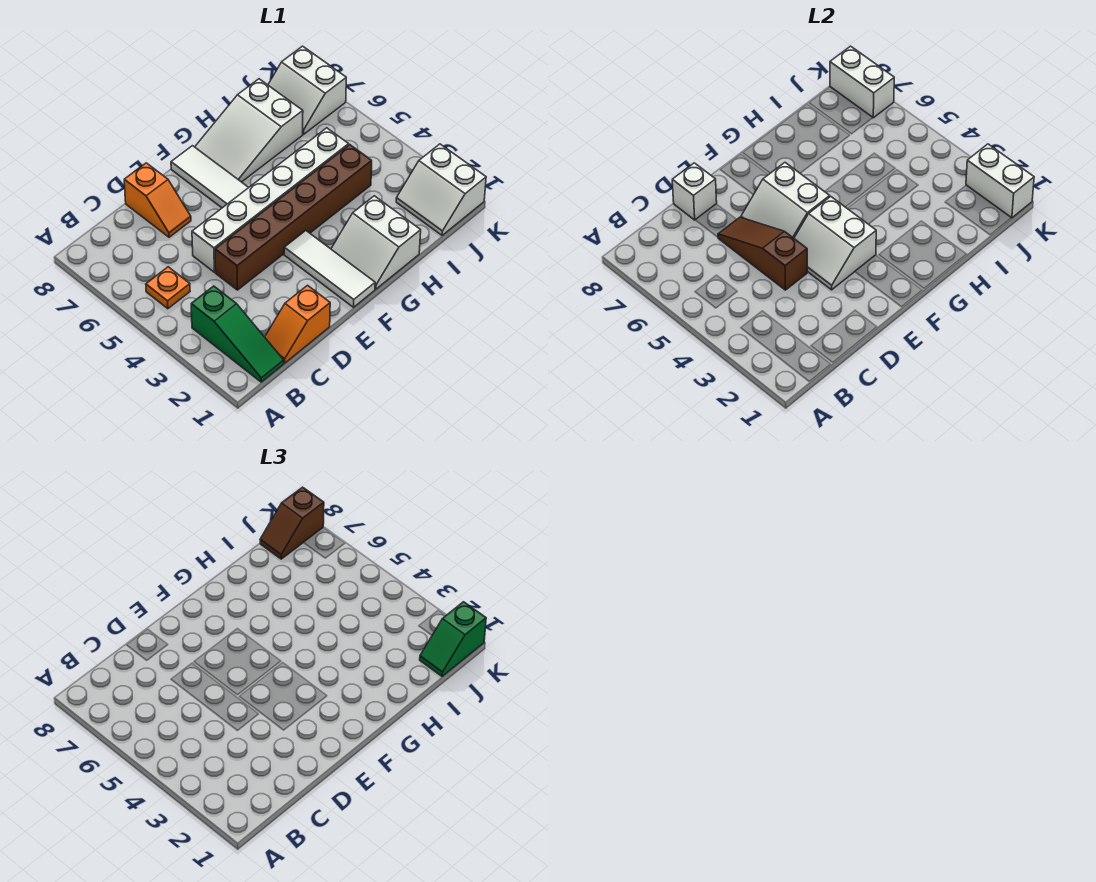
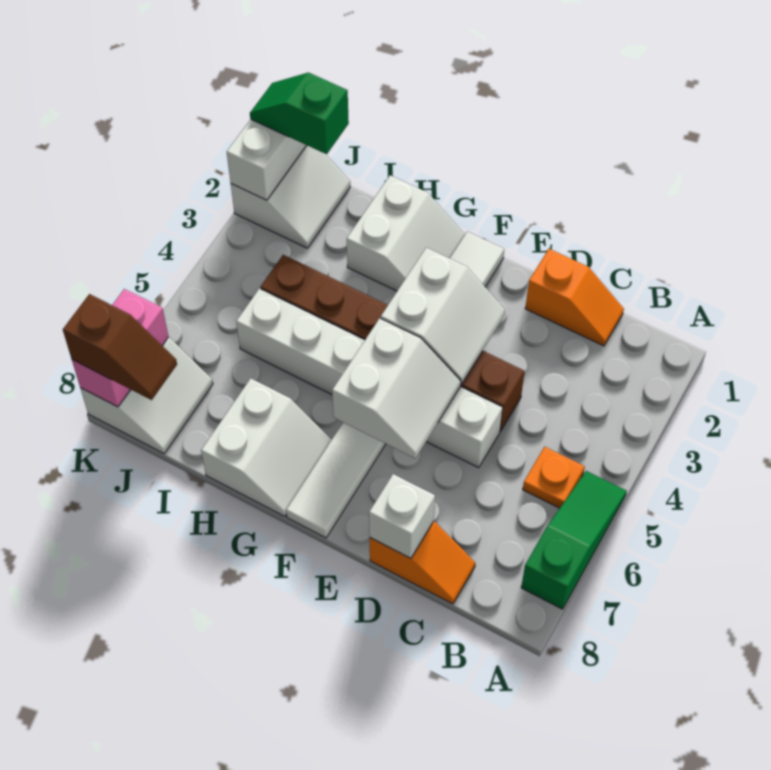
green slope B1:B3 level 1 top 3 -> green slope A5:A7 level 1 top 7
brown slope D4:D6 level 2 top 4 -> none
orange slope D7:D8 level 1 top 8 -> orange slope C8:D8 level 1 top D
white slope G7:I8 level 1 top I -> white slope G7:H8 level 1 top H
green slope J1:K1 level 3 top K -> green slope J1:K1 level 3 top J
white brick K7:K8 level 2 -> pink brick K7:K8 level 2

